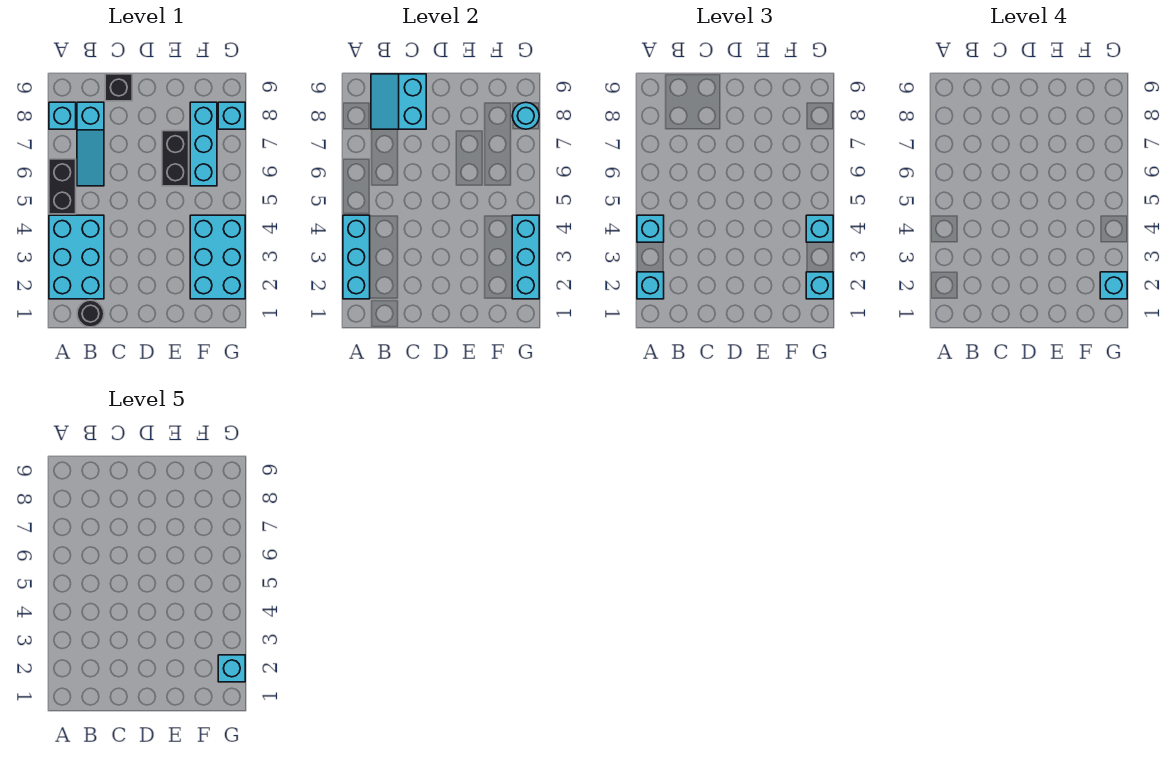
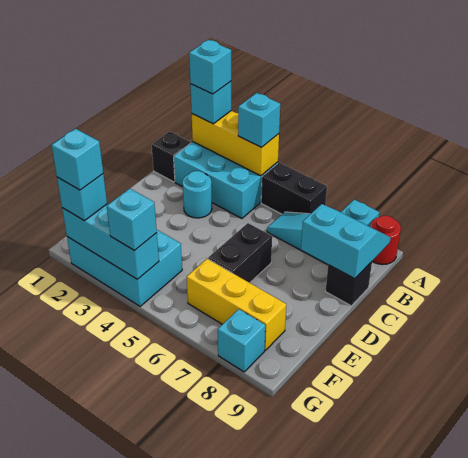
cyan brick A2:A4 level 2 -> yellow brick A2:A4 level 2
none -> red round brick A9 level 1
black round brick B1 level 1 -> black brick B1 level 1
black brick E6:E7 level 1 -> black brick D6:E6 level 1
cyan brick F6:F8 level 1 -> yellow brick F6:F8 level 1
cyan brick G2 level 5 -> cyan brick A2 level 4
cyan round brick G8 level 2 -> cyan round brick C3 level 1

